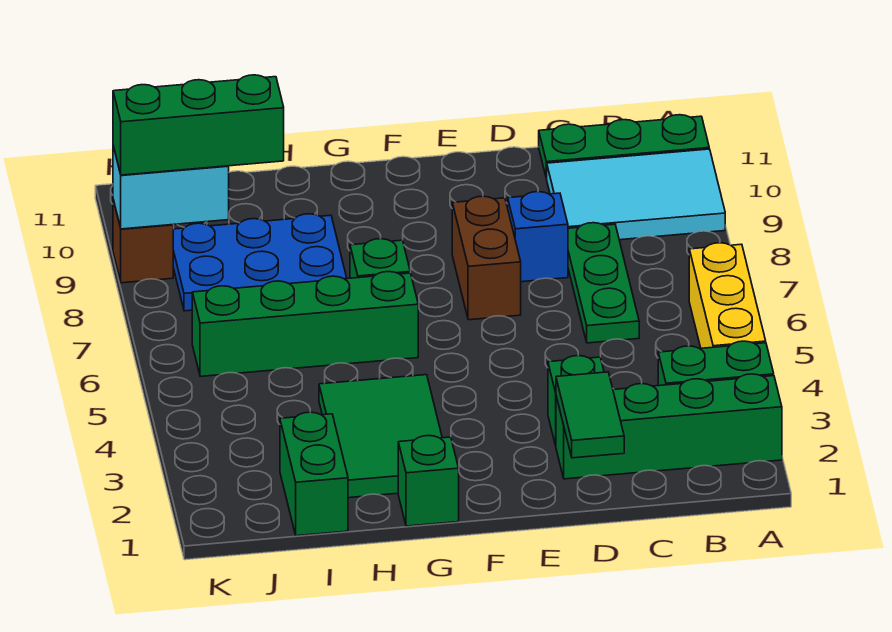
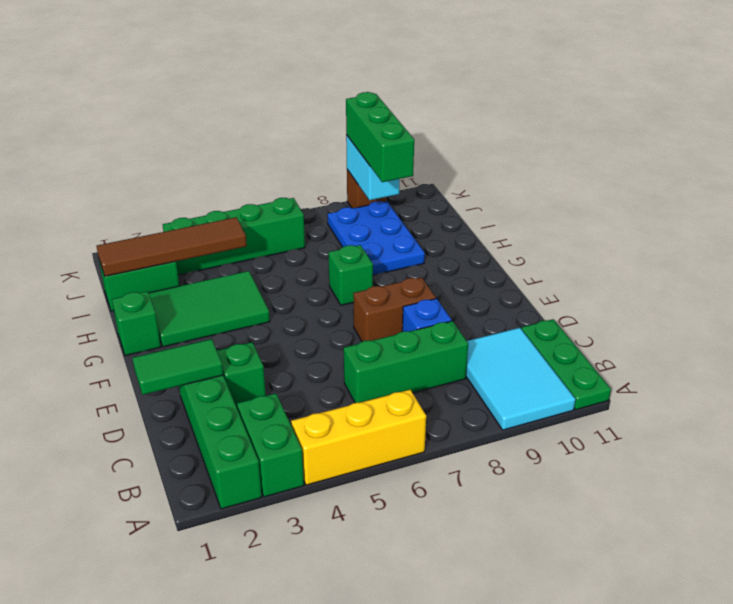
green plate C6:C8 level 1 -> green brick C6:C8 level 1
green brick G6:J6 level 1 -> green brick J3:J6 level 1
none -> brown tile I1:I4 level 2

